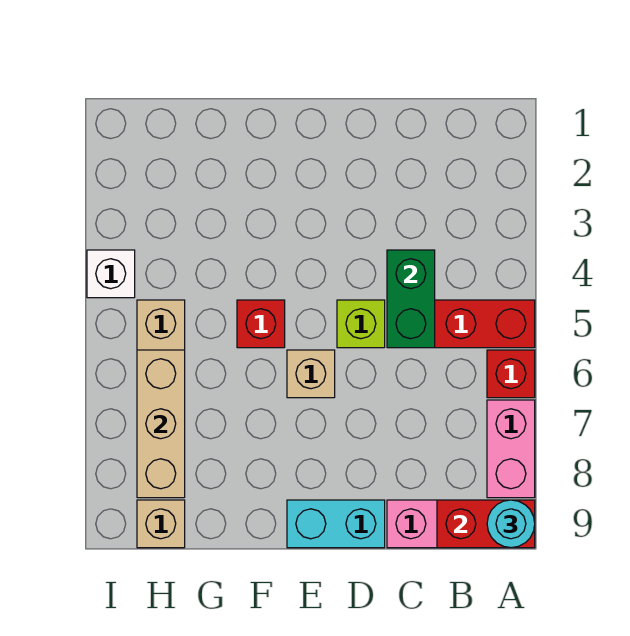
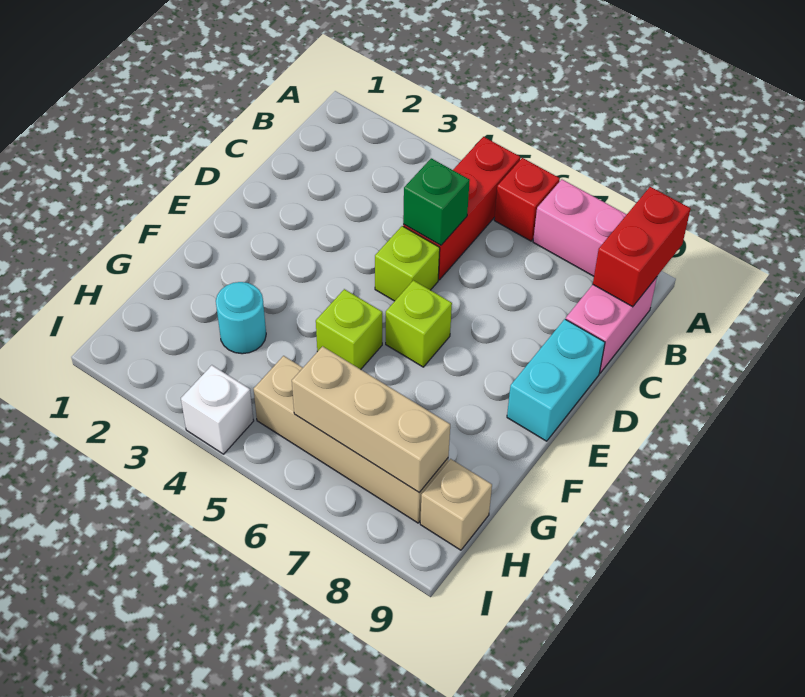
cyan round brick A9 level 3 -> cyan round brick G3 level 1
green brick C4:C5 level 2 -> green brick C5 level 2
tan brick E6 level 1 -> lime brick E6 level 1
red brick F5 level 1 -> lime brick F5 level 1

